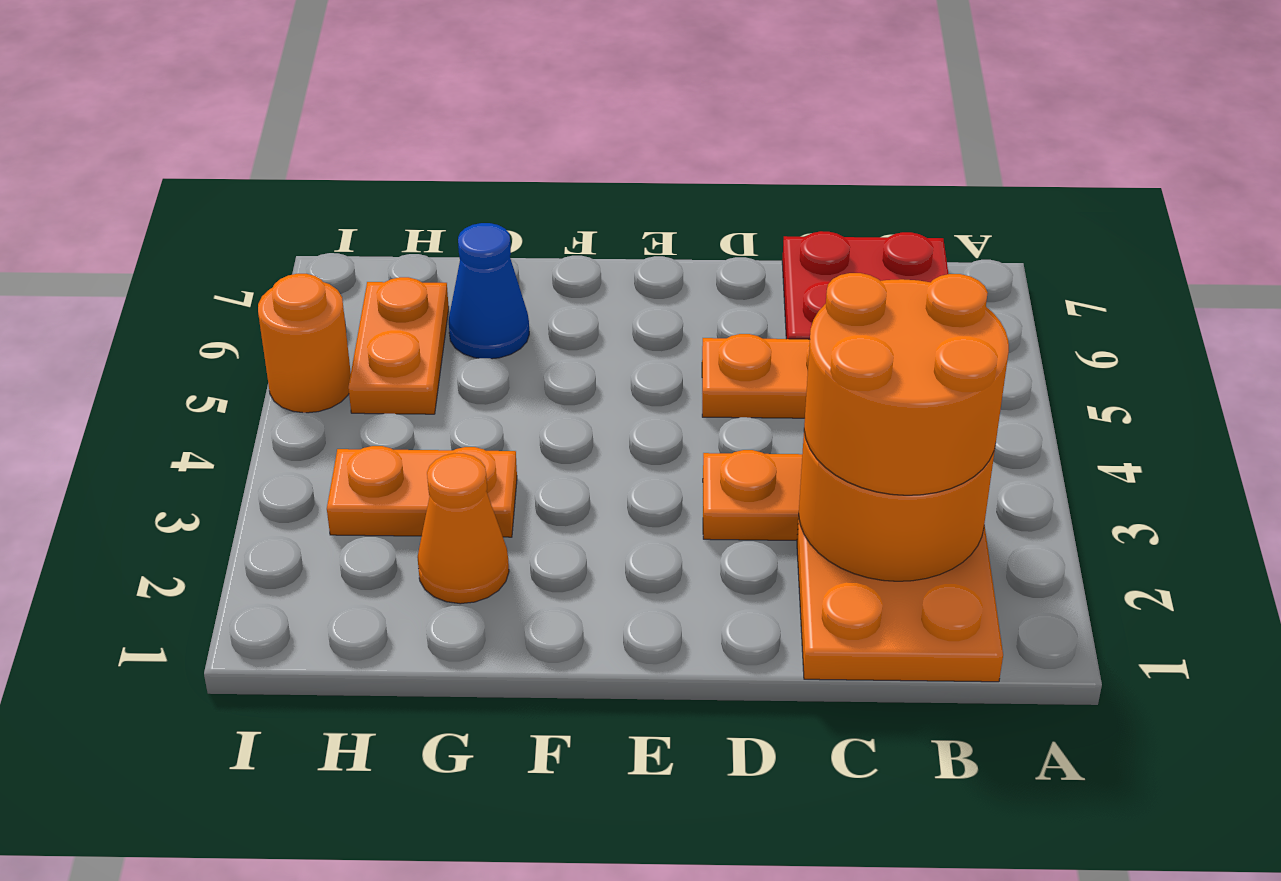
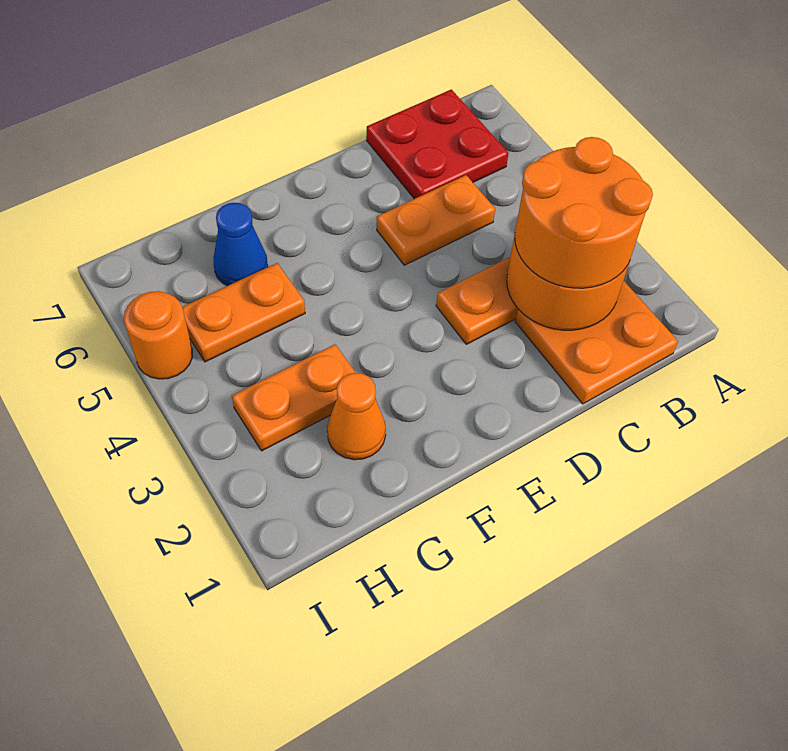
orange plate H5:H6 level 1 -> orange plate G5:H5 level 1

